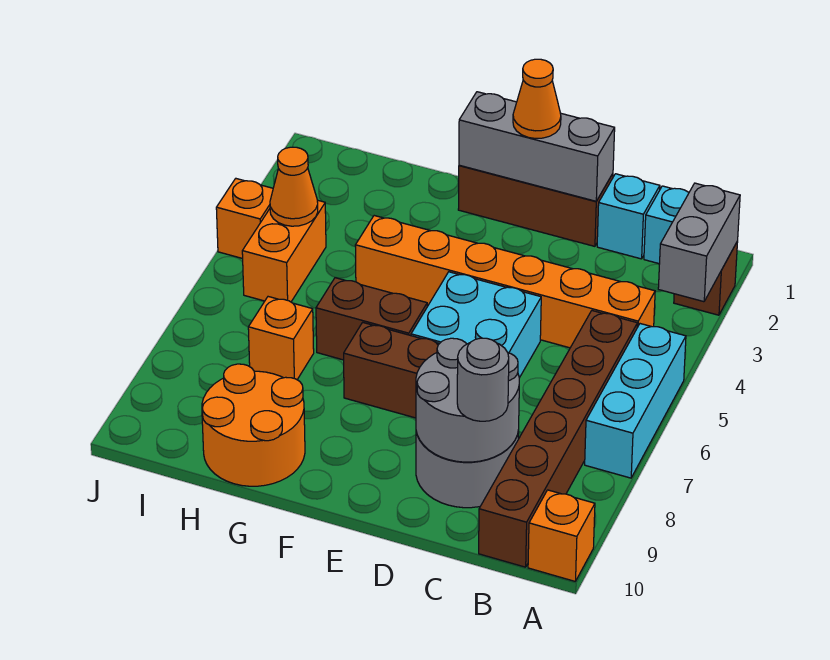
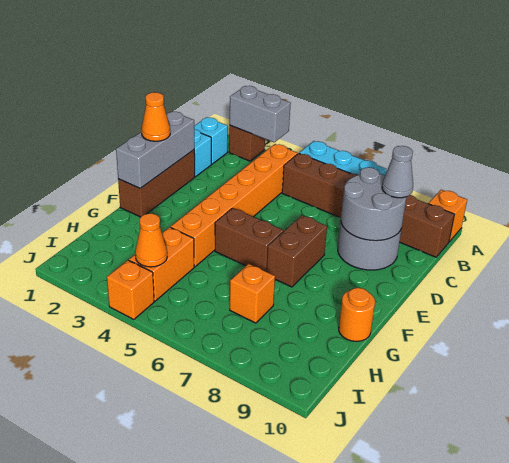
grey round brick C9 level 3 -> grey cone C9 level 3
cyan brick D5:E6 level 1 -> none
brown brick F6:G6 level 1 -> brown brick F5:F6 level 1
orange round brick G9:H10 level 1 -> orange round brick G10 level 1
orange brick I4:I5 level 1 -> orange brick H4:I4 level 1

